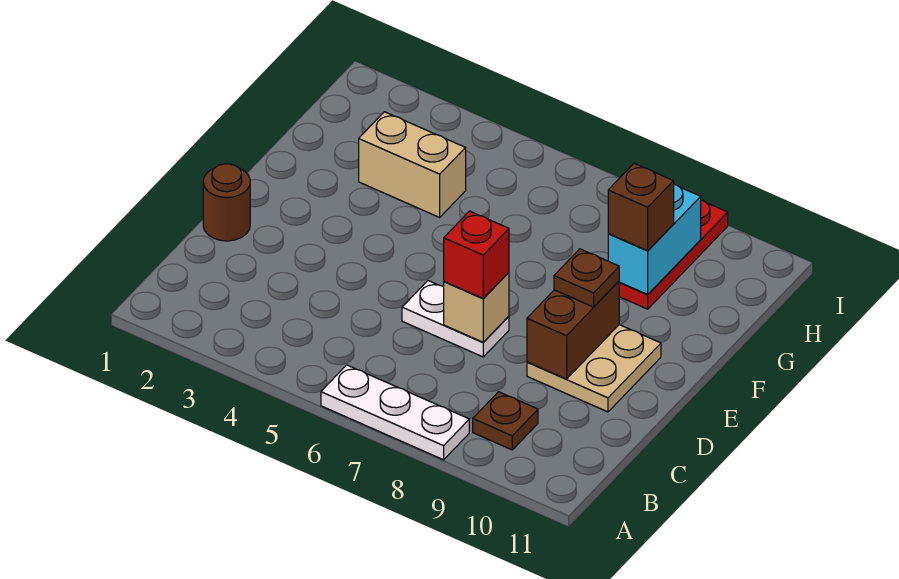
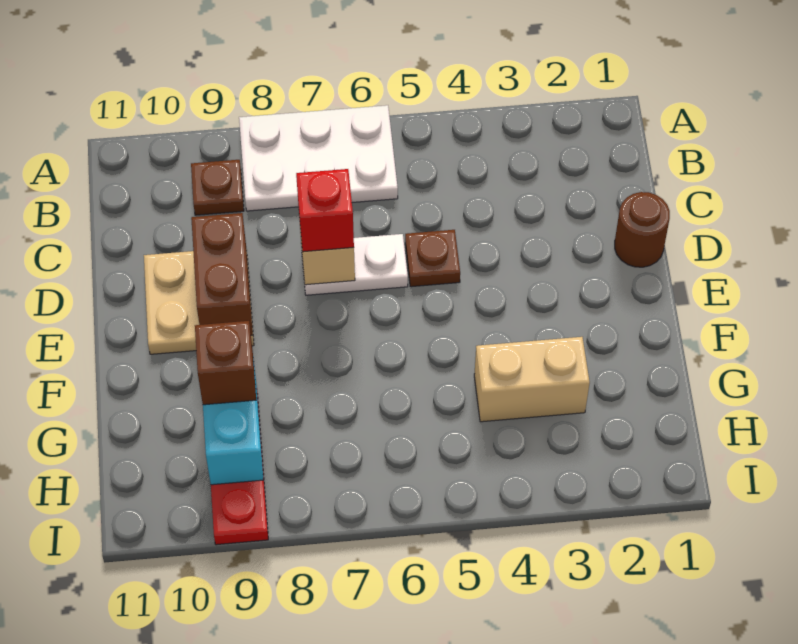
white plate A6:A8 level 1 -> white plate A6:B8 level 1
brown plate E9 level 3 -> brown plate D5 level 1

